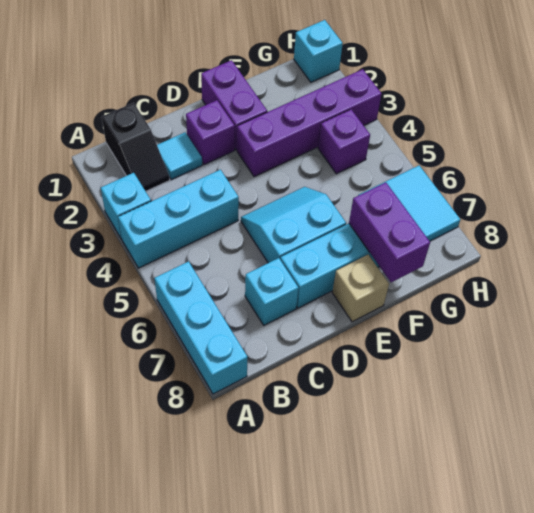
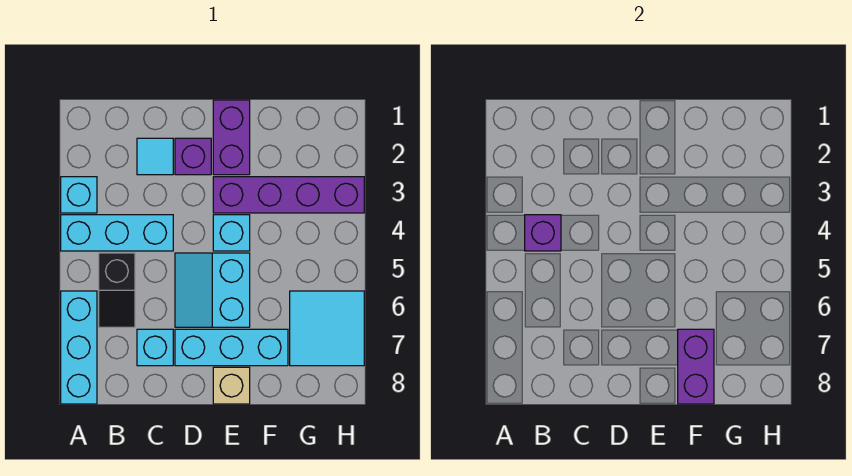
black slope B1:B2 level 1 top 1 -> black slope B5:B6 level 1 top 5
cyan slope D5:E6 level 1 top 6 -> cyan slope D5:E6 level 1 top E
purple brick G4 level 1 -> purple brick B4 level 2
cyan brick H1 level 1 -> cyan brick E4 level 1

